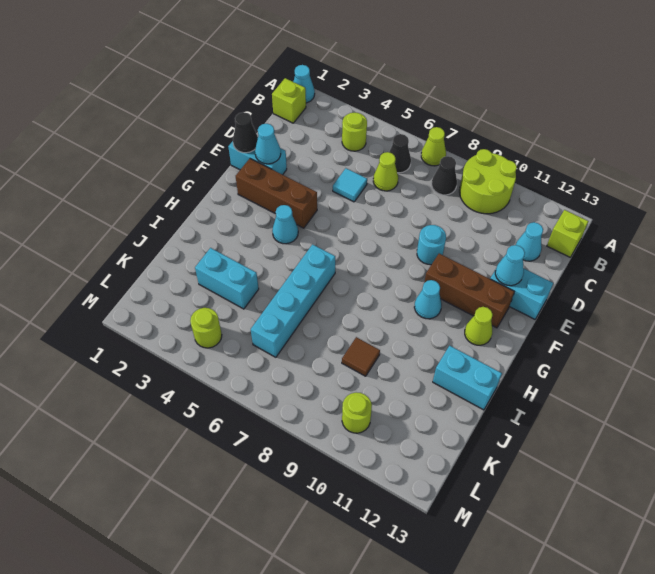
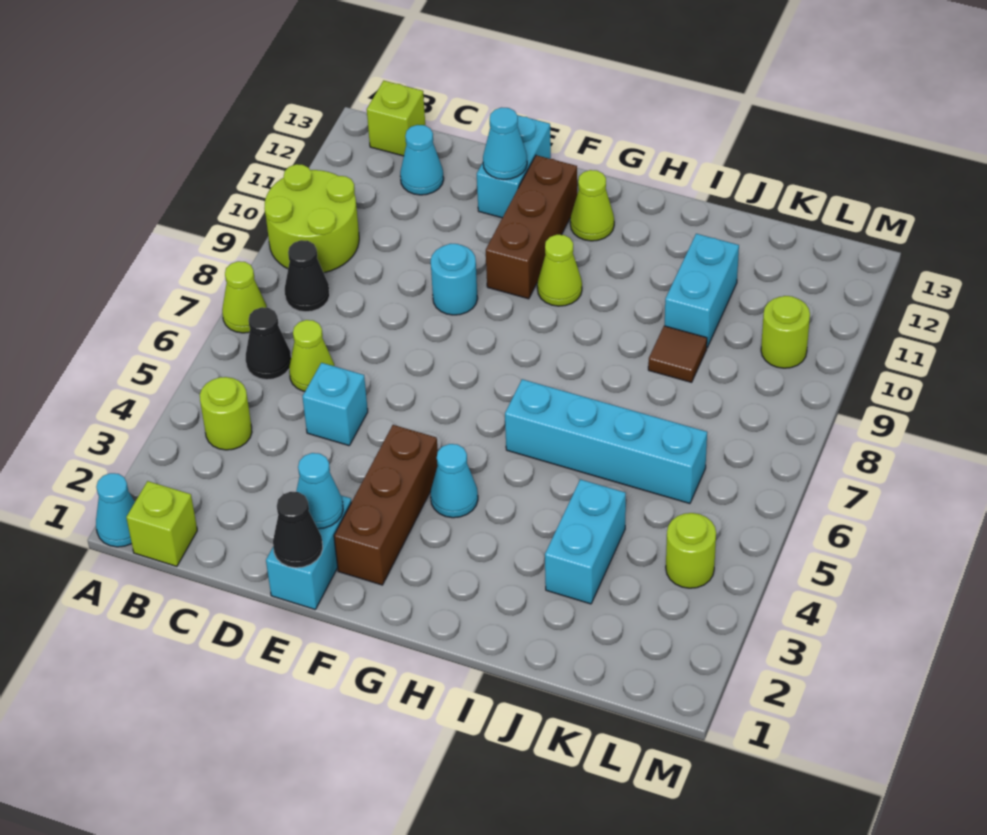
cyan tile D5 level 1 -> cyan brick D5 level 1
cyan cone G10 level 1 -> lime cone G10 level 1
cyan brick I12:I13 level 1 -> cyan brick J10:J11 level 1

